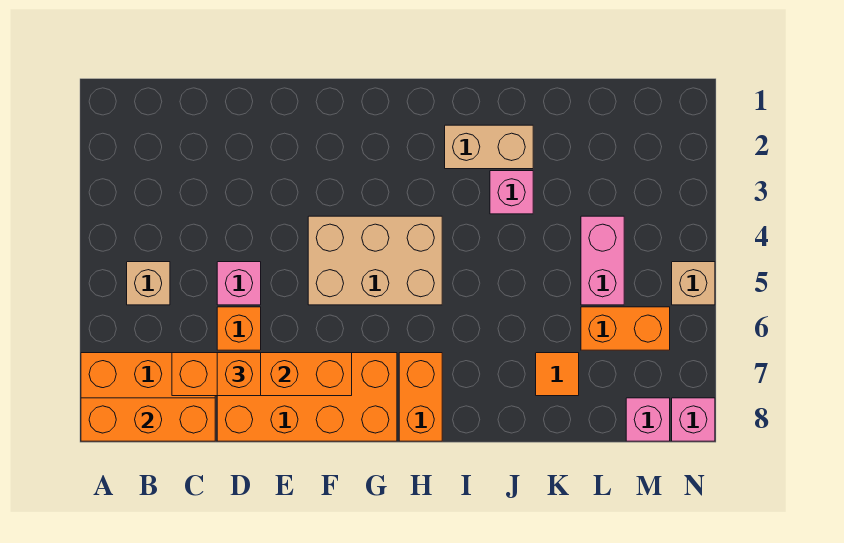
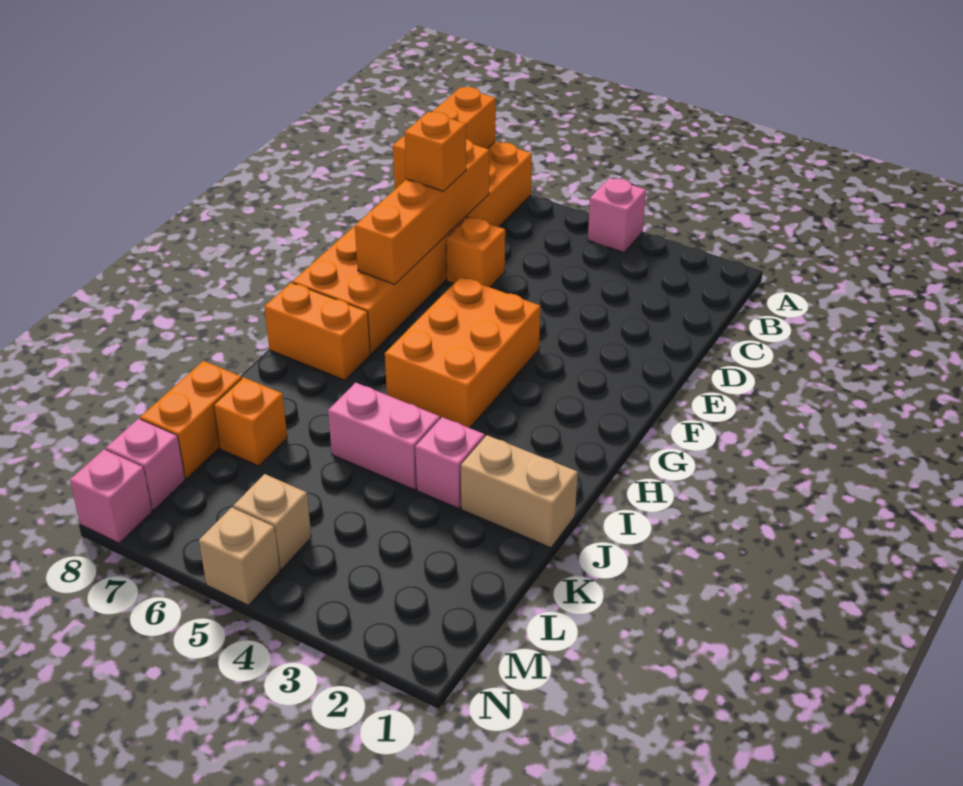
tan brick B5 level 1 -> tan brick M5 level 1
pink brick D5 level 1 -> pink brick A4 level 1
tan brick F4:H5 level 1 -> orange brick F4:H5 level 1
tan brick I2:J2 level 1 -> tan brick J1:J2 level 1
orange tile K7 level 1 -> orange brick K7 level 1
pink brick L4:L5 level 1 -> pink brick J4:J5 level 1
orange brick L6:M6 level 1 -> orange brick K8:L8 level 1

